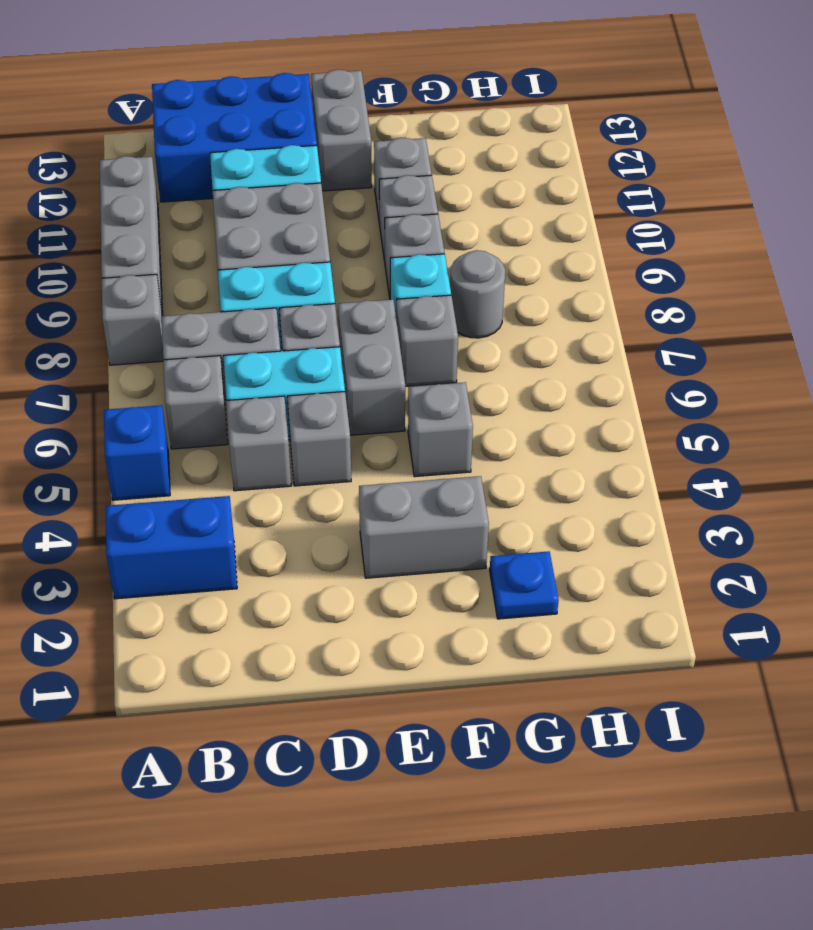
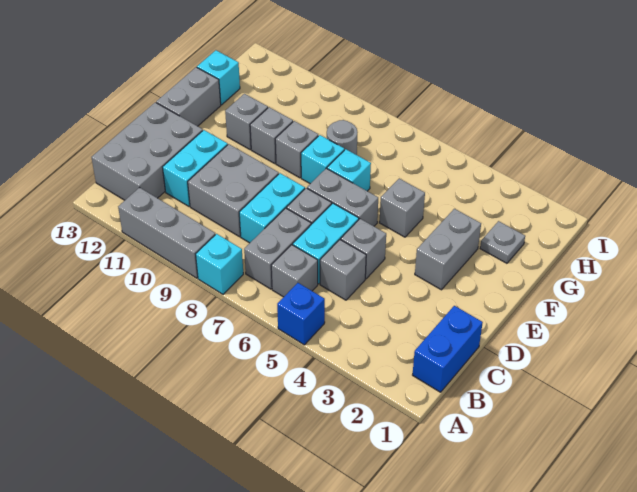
blue brick A3:B3 level 1 -> blue brick B1:C1 level 1
grey brick A8 level 1 -> cyan brick A8 level 1
blue brick B12:D13 level 1 -> grey brick B12:D13 level 1
grey brick E12:E13 level 1 -> grey brick E13:F13 level 1
grey brick F7 level 1 -> cyan brick F7 level 1
blue plate G2 level 1 -> grey plate G2 level 1
none -> cyan brick G13 level 1

